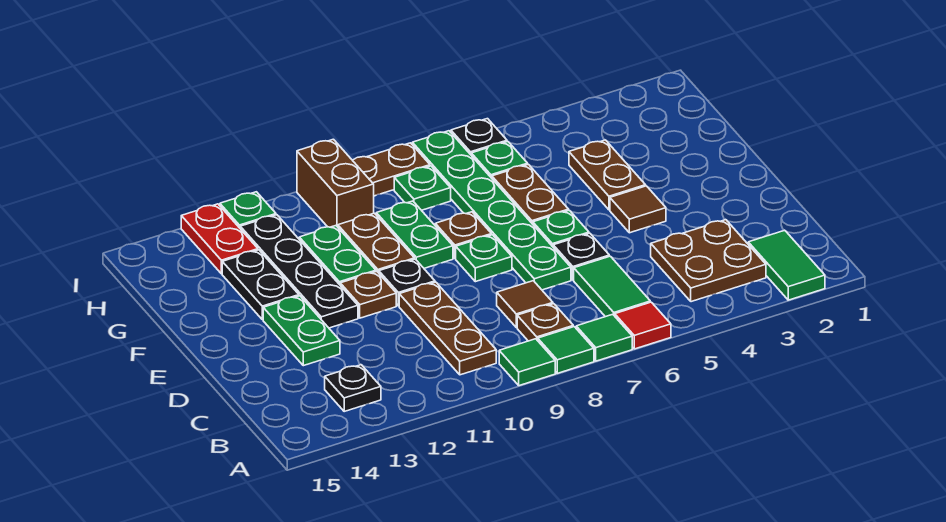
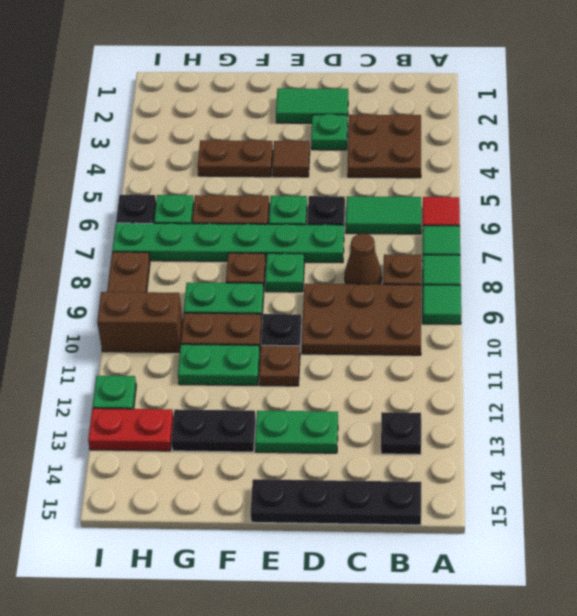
green tile A2:B2 level 1 -> green tile D2:E2 level 1
brown plate B10:D10 level 1 -> brown plate B9:D10 level 1
brown tile C8 level 1 -> brown cone C8 level 1
black plate E12:H12 level 1 -> black plate B15:E15 level 1
green plate H8 level 1 -> green plate D3 level 1

